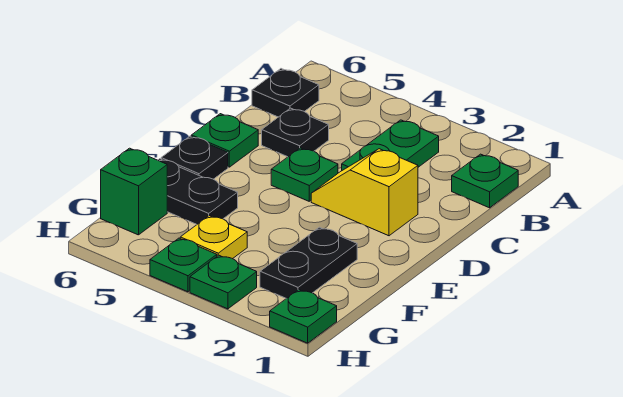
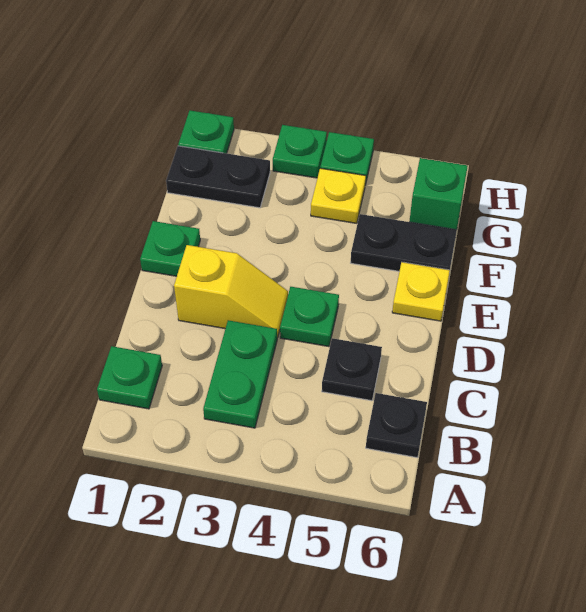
green plate D6 level 1 -> green plate E1 level 1
black plate E6 level 1 -> yellow plate E6 level 1
black plate F2:G2 level 1 -> black plate G1:G2 level 1

